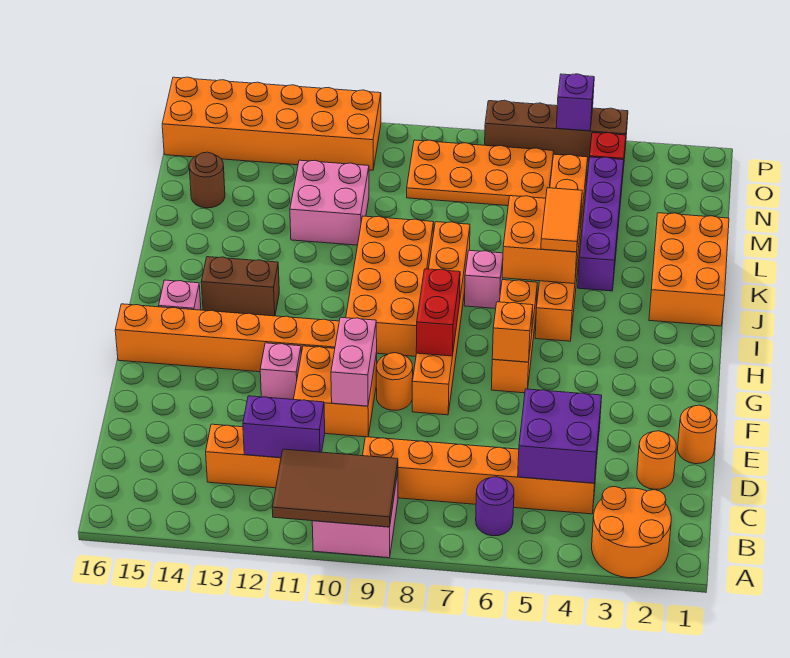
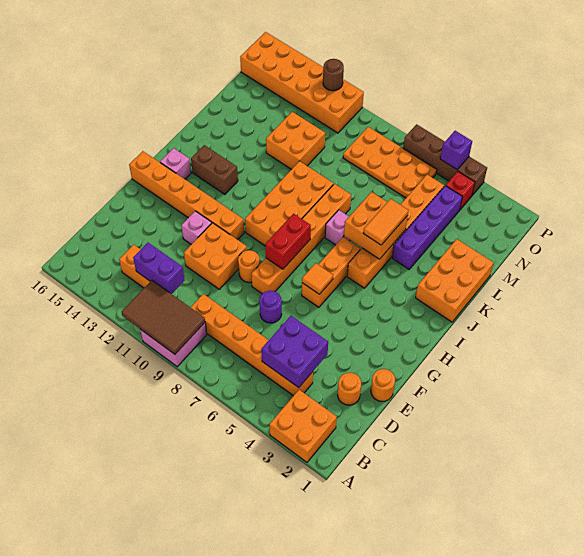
orange round brick A2:B3 level 1 -> orange brick A2:B3 level 1
purple round brick B6 level 1 -> purple round brick E7 level 1
pink brick E10:F10 level 2 -> none
orange brick G6 level 2 -> orange tile G6 level 2
pink brick L11:M12 level 1 -> orange brick L11:M12 level 1
brown round brick M15 level 1 -> brown round brick P12 level 2

